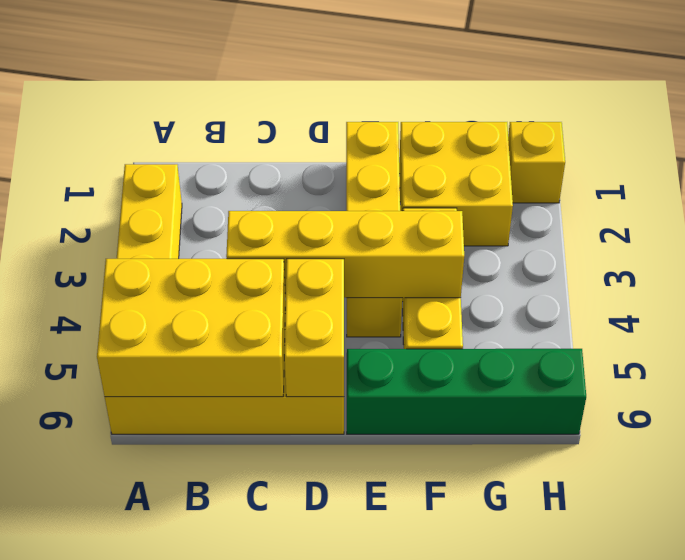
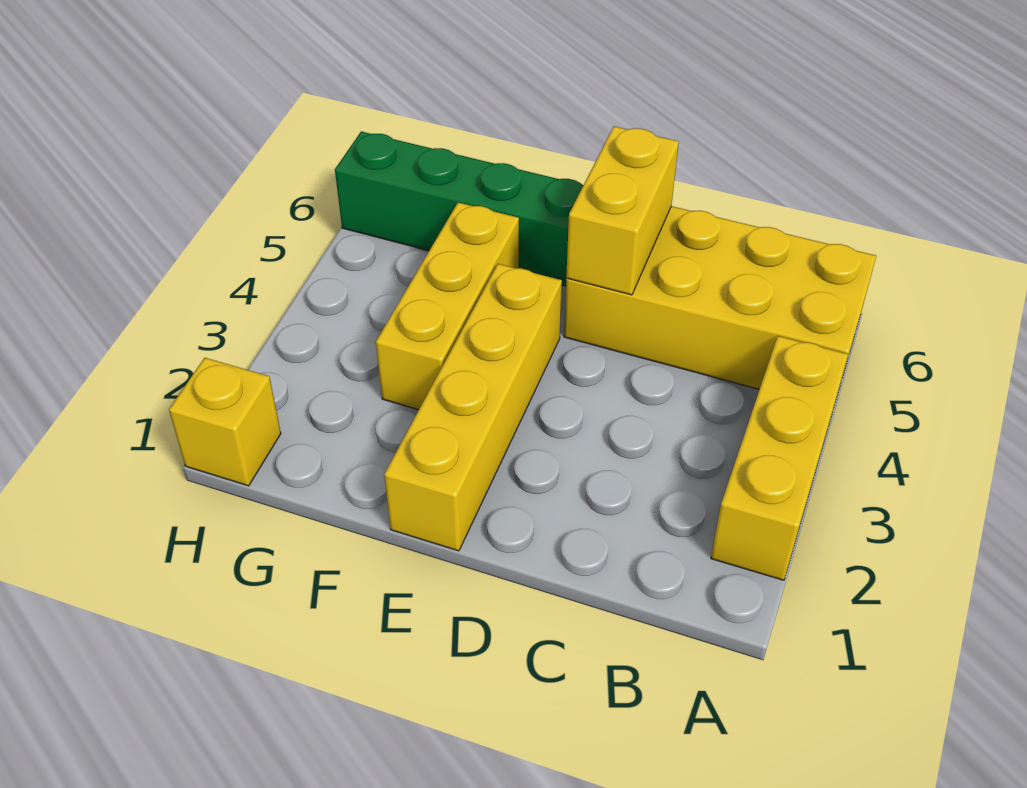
yellow brick A5:C6 level 2 -> none
yellow brick C4:F4 level 2 -> none
yellow brick F1:G2 level 1 -> none

